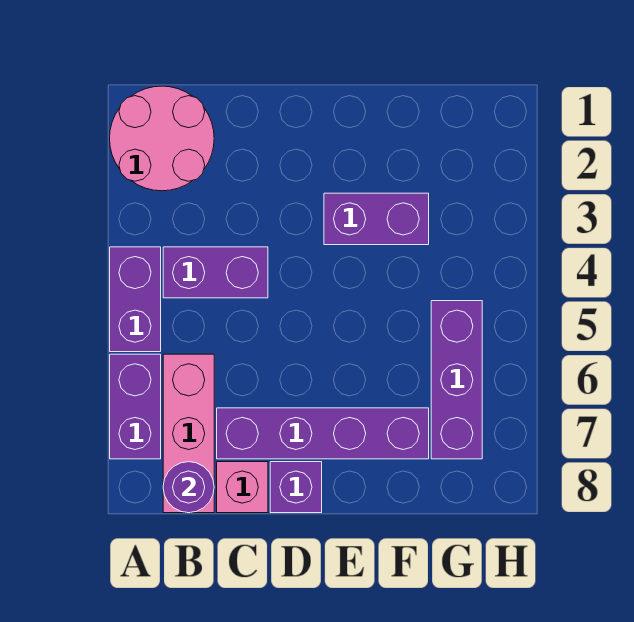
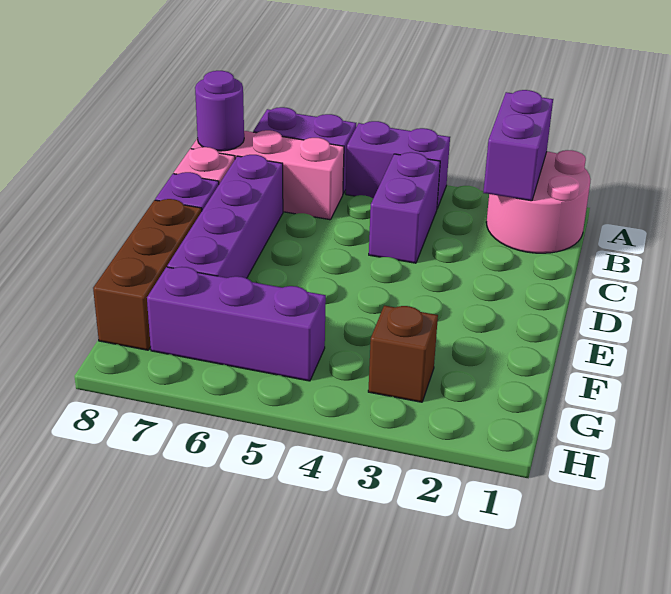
purple brick E3:F3 level 1 -> purple brick A2:B2 level 2
none -> brown brick E8:G8 level 1
none -> brown brick G3 level 1

